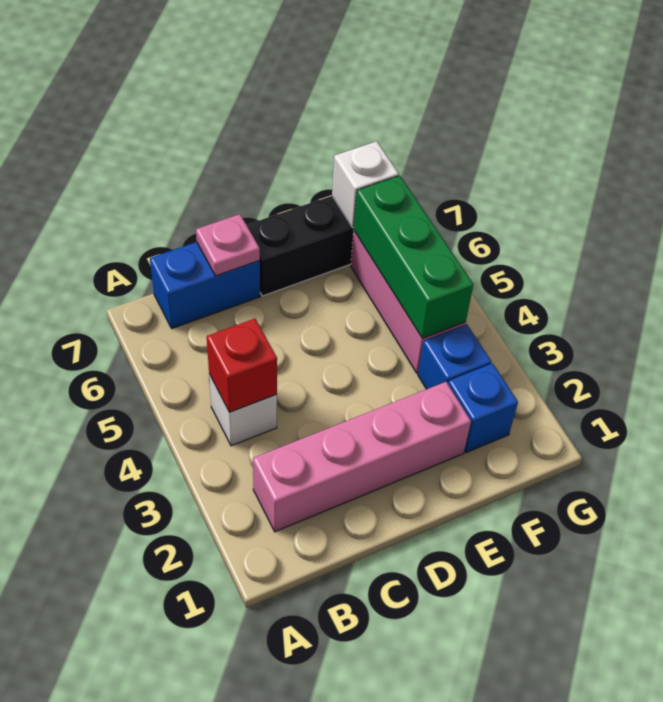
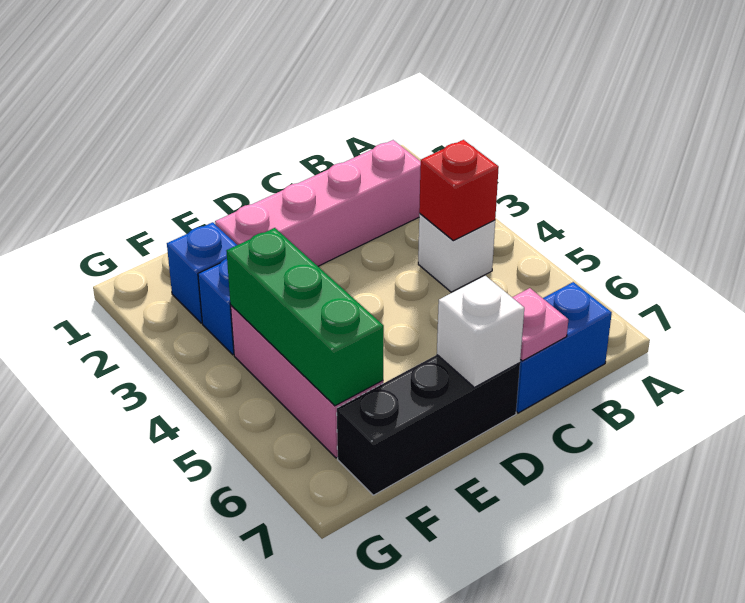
white brick F7 level 2 -> white brick D7 level 2

